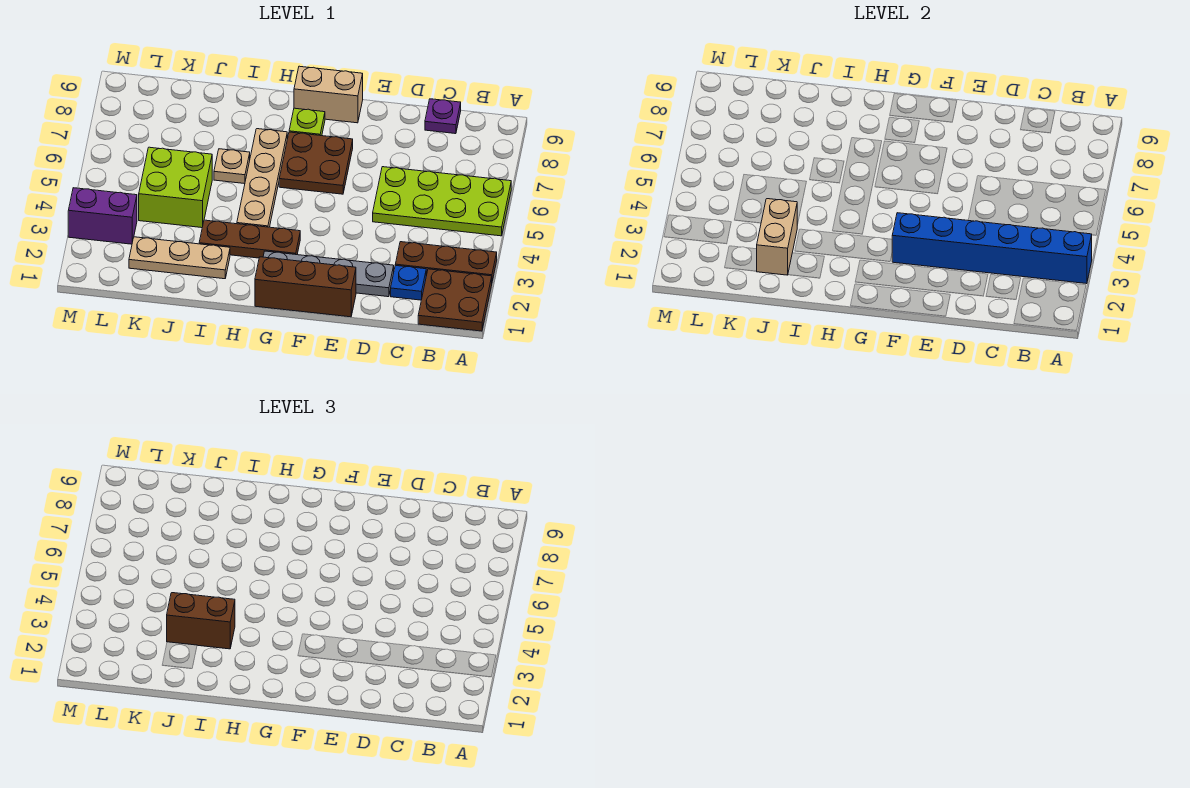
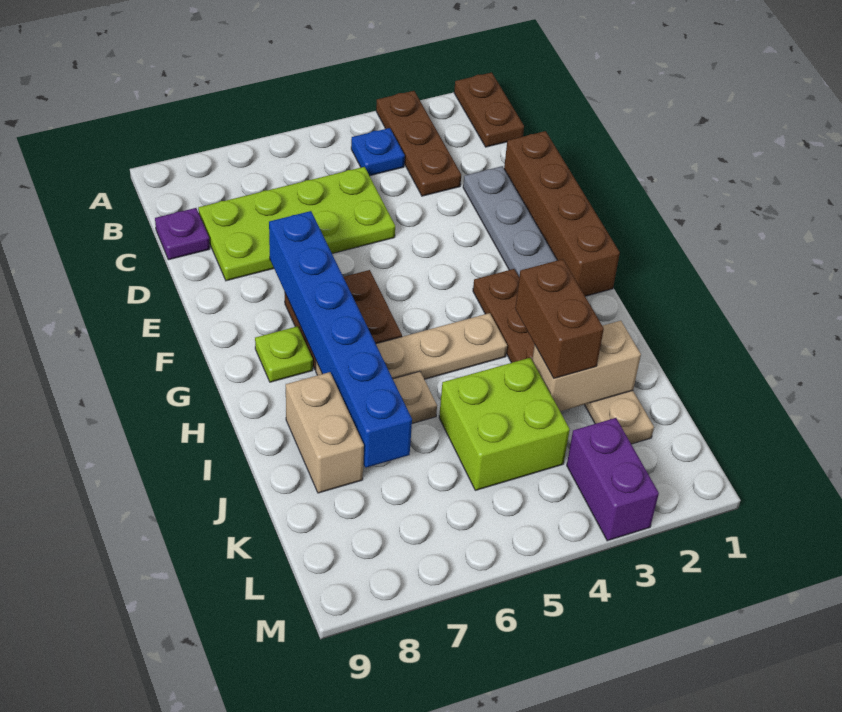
brown plate A1:B2 level 1 -> brown plate A1:B1 level 1
blue brick A3:F3 level 2 -> blue brick E7:J7 level 2
lime plate A5:D6 level 1 -> lime plate C5:D8 level 1
blue plate C2 level 1 -> blue plate B4 level 1
brown brick E1:G1 level 1 -> brown brick D1:G1 level 1
tan brick F9:G9 level 1 -> tan brick I8:J8 level 1

